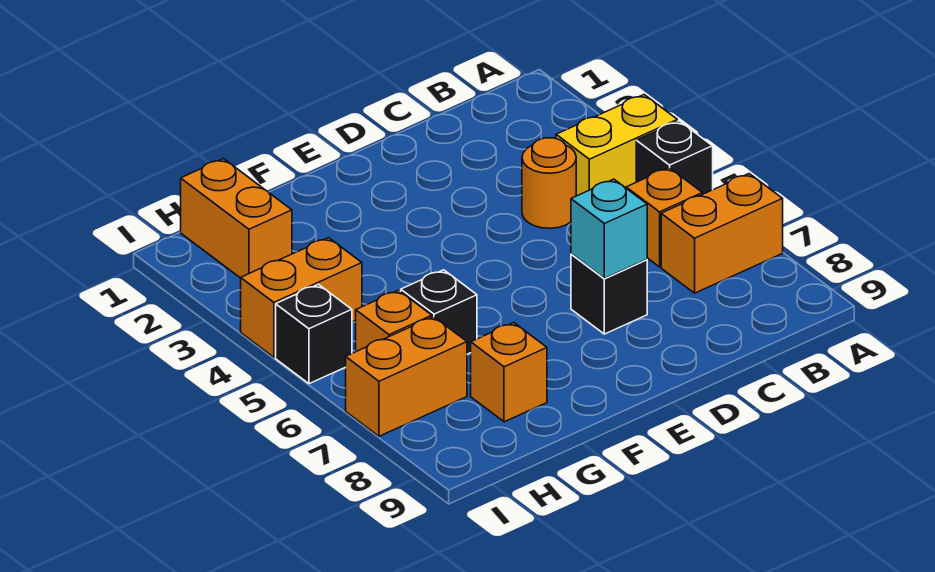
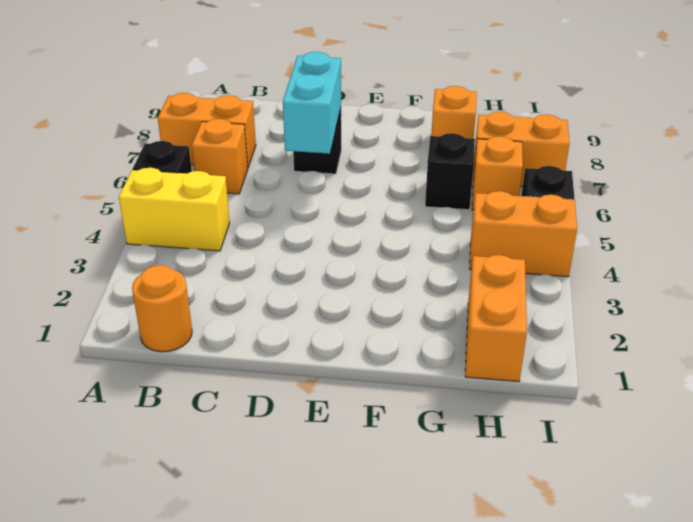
orange round brick C4 level 1 -> orange round brick B1 level 1
cyan brick D7 level 2 -> cyan brick D6:D7 level 2

